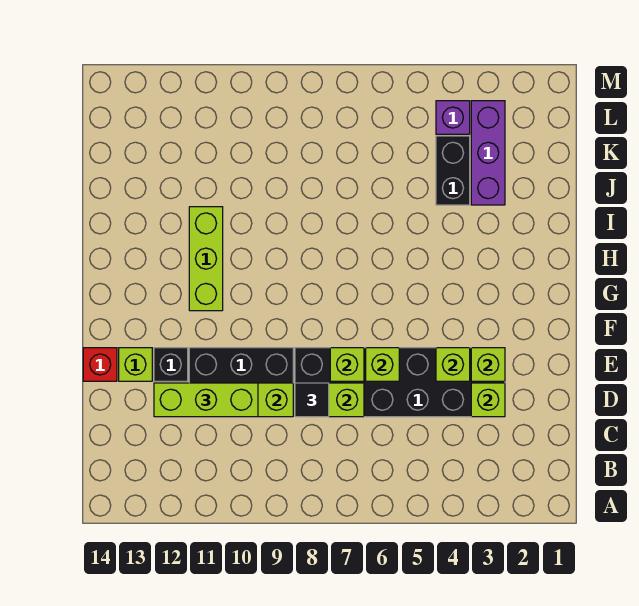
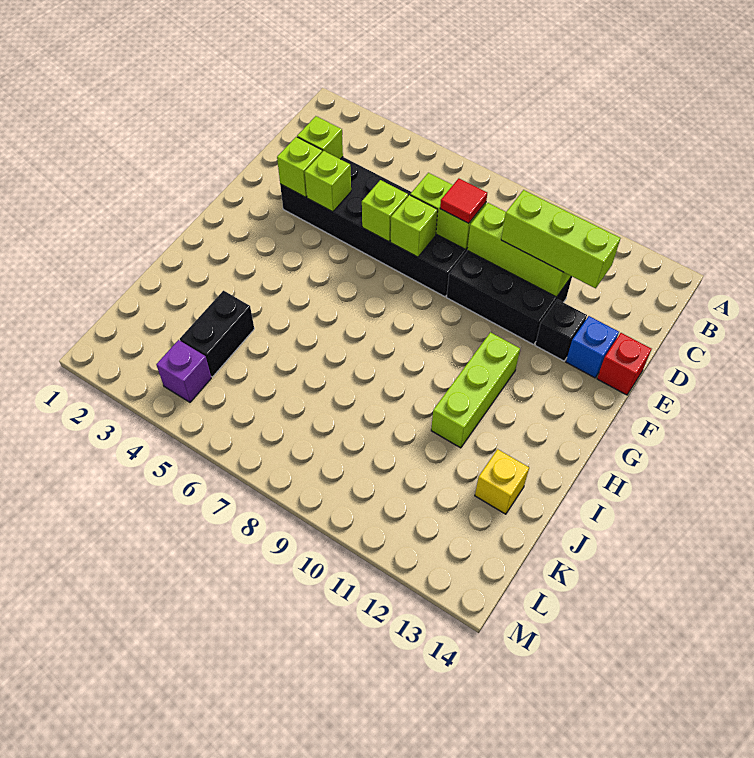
black tile D8 level 3 -> red tile D8 level 3
lime brick E13 level 1 -> blue brick E13 level 1
purple brick J3:L3 level 1 -> none
none -> yellow brick J13 level 1

